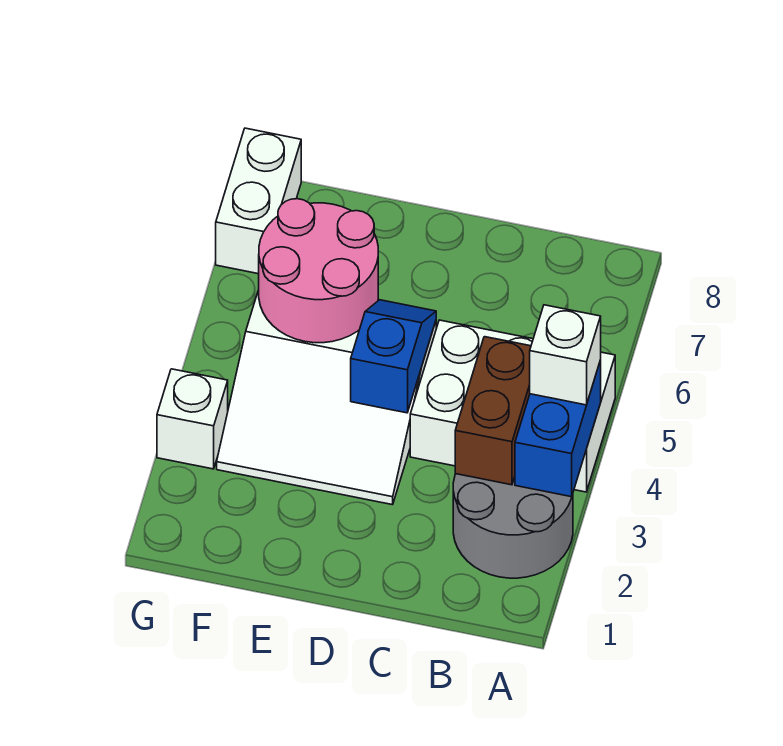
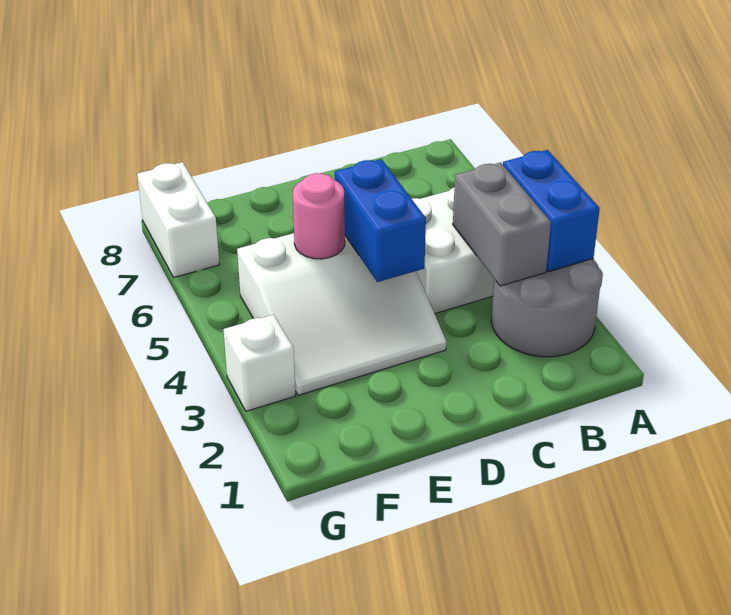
white brick A4 level 3 -> none
brown brick B3:B4 level 2 -> grey brick B3:B4 level 2
blue slope D4:D5 level 2 top 4 -> blue brick D4:D5 level 2
pink round brick E5:F6 level 2 -> pink round brick E5 level 2

